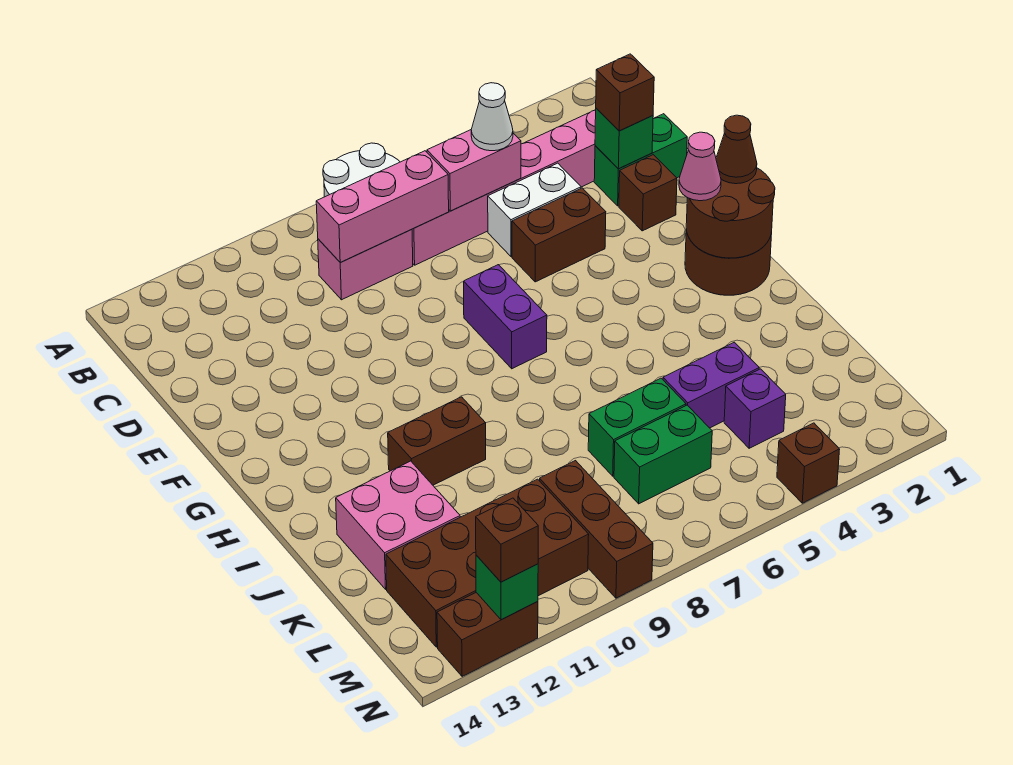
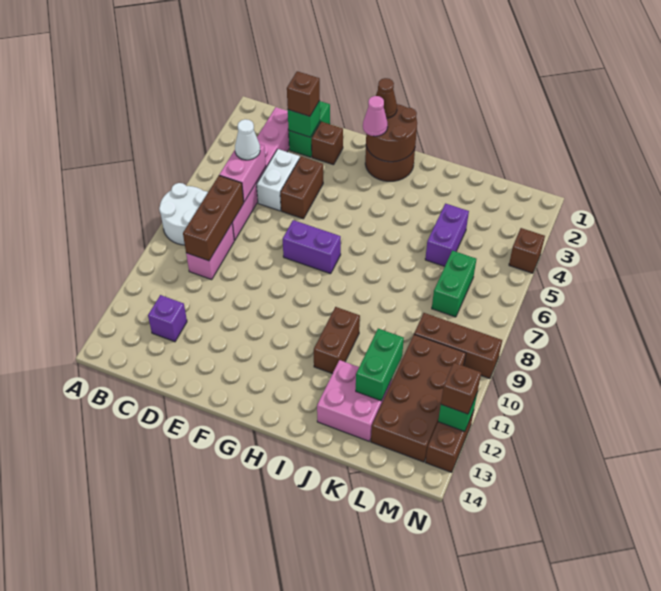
pink brick C7:C9 level 2 -> brown brick C7:C9 level 2
green brick K6:K7 level 1 -> green brick K11:K12 level 2
purple brick L4 level 1 -> purple brick C12 level 1

